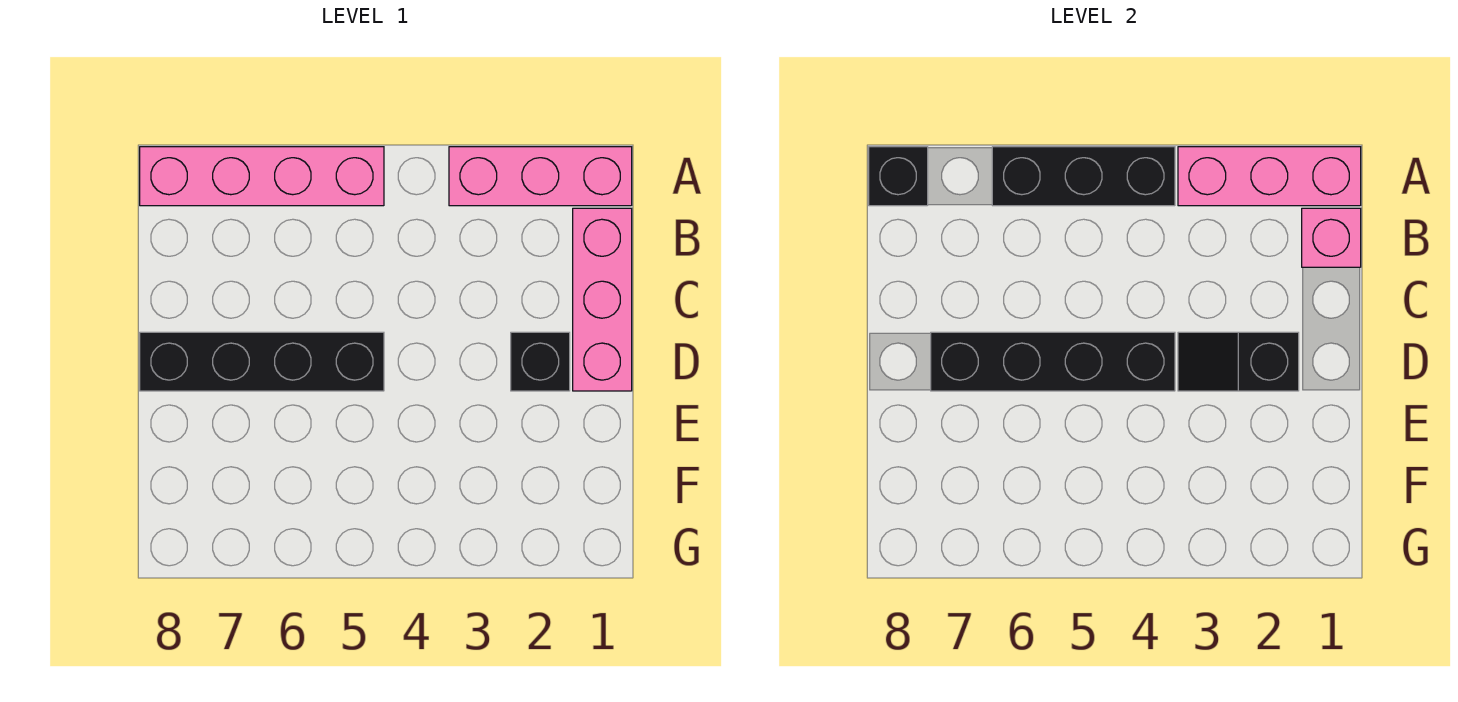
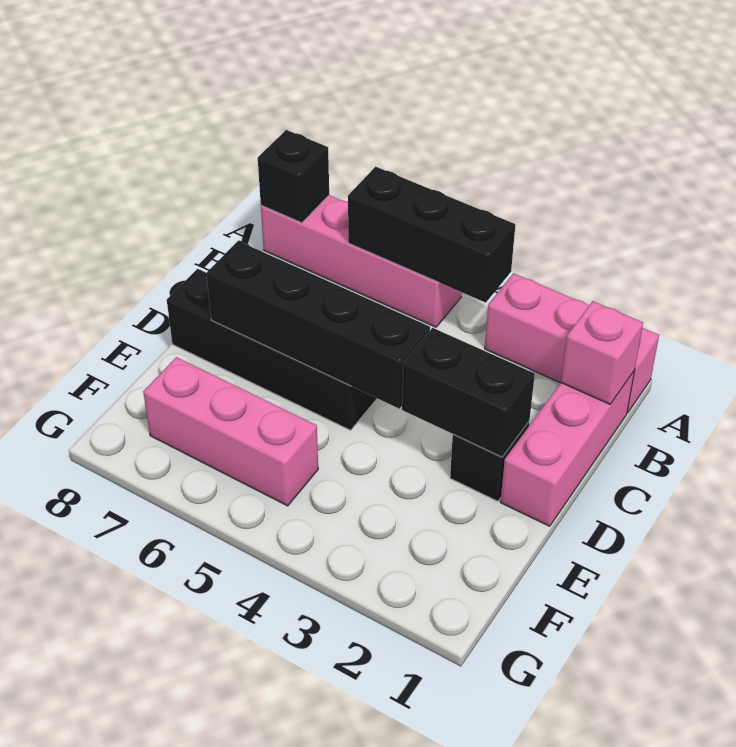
pink brick A1:A3 level 2 -> pink brick F5:F7 level 1
black slope D2:D3 level 2 top 2 -> black brick D2:D3 level 2

